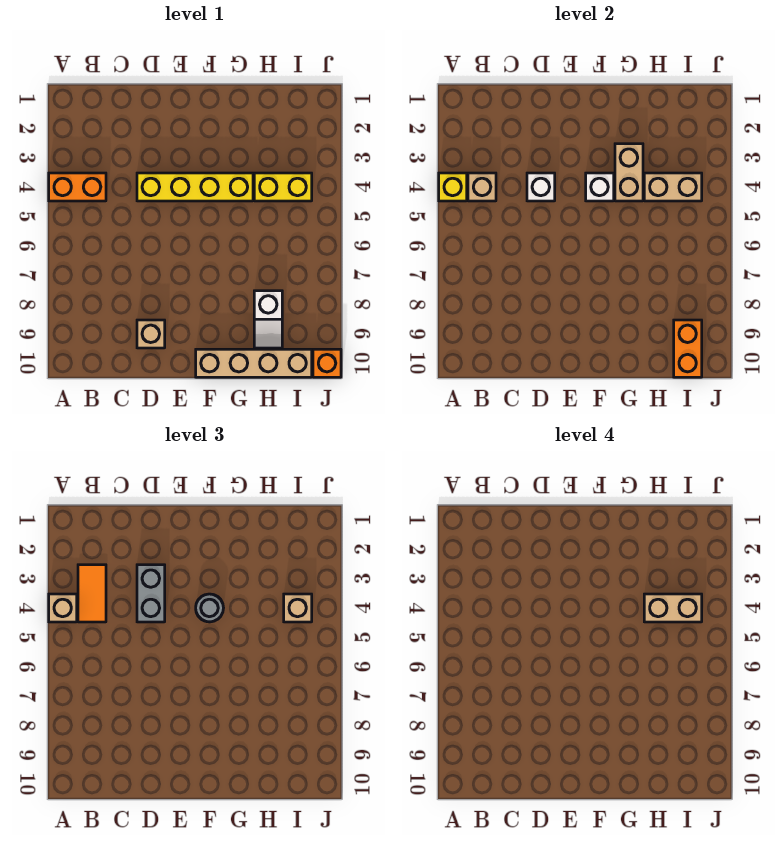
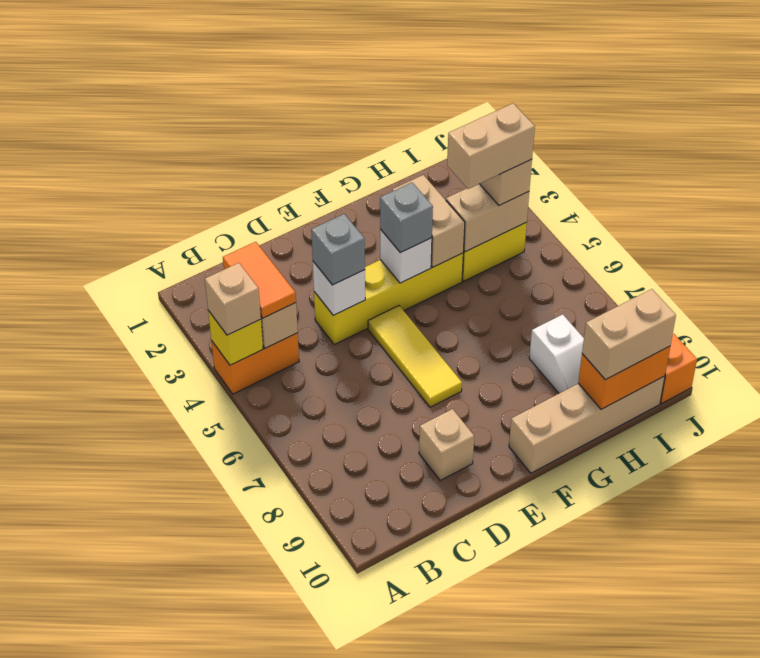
grey brick D3:D4 level 3 -> grey brick D4 level 3
none -> yellow tile E5:E7 level 1
grey round brick F4 level 3 -> grey brick F4 level 3
none -> tan brick H10:I10 level 3
orange brick I9:I10 level 2 -> orange brick H10:I10 level 2

